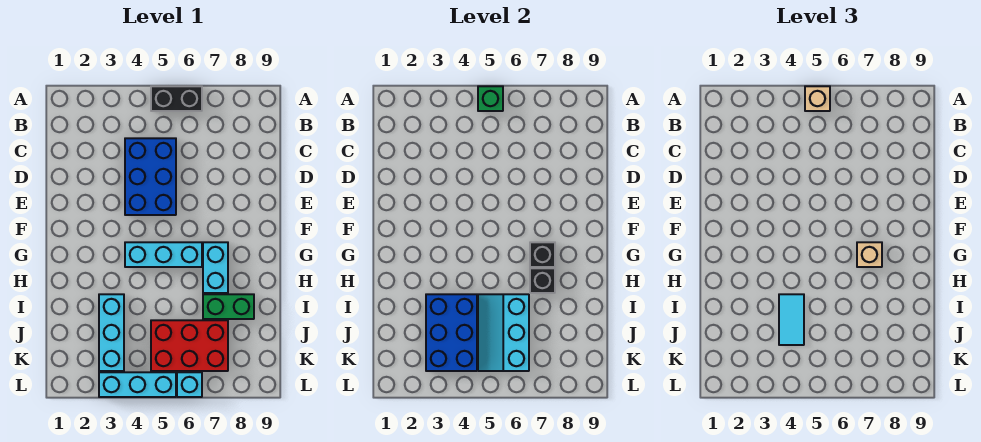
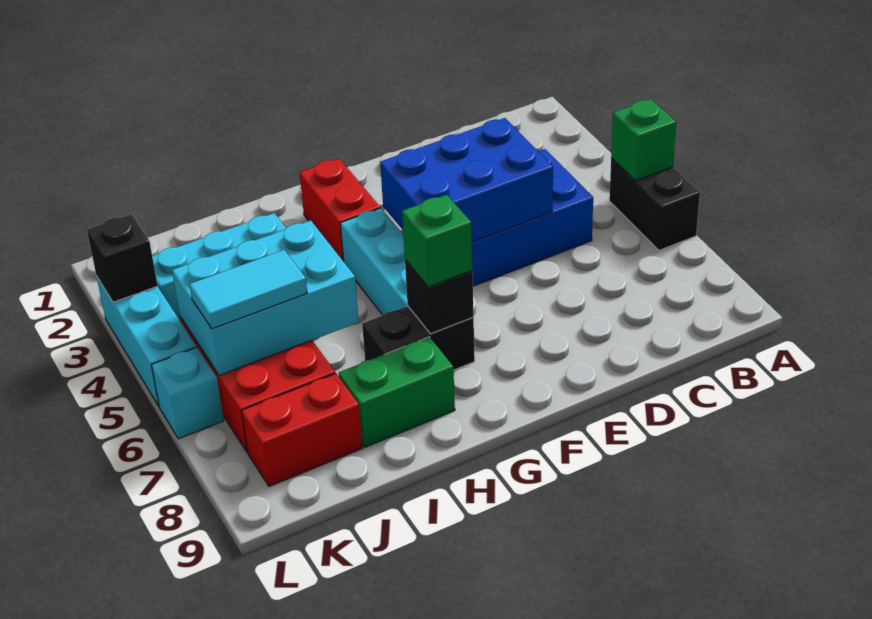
tan brick A5 level 3 -> none
none -> red brick G2:G3 level 1
cyan brick G7:H7 level 1 -> black brick G7:H7 level 1
tan brick G7 level 3 -> green brick G7 level 3
black brick H7 level 2 -> black brick L3 level 2
blue brick I3:K4 level 2 -> blue brick D4:F5 level 2
cyan tile I4:J4 level 3 -> cyan tile J6:K6 level 3
cyan slope I5:K6 level 2 top 6 -> cyan brick I5:K6 level 2
green brick I7:I8 level 1 -> green brick H8:I8 level 1
none -> red brick J8:K8 level 1

